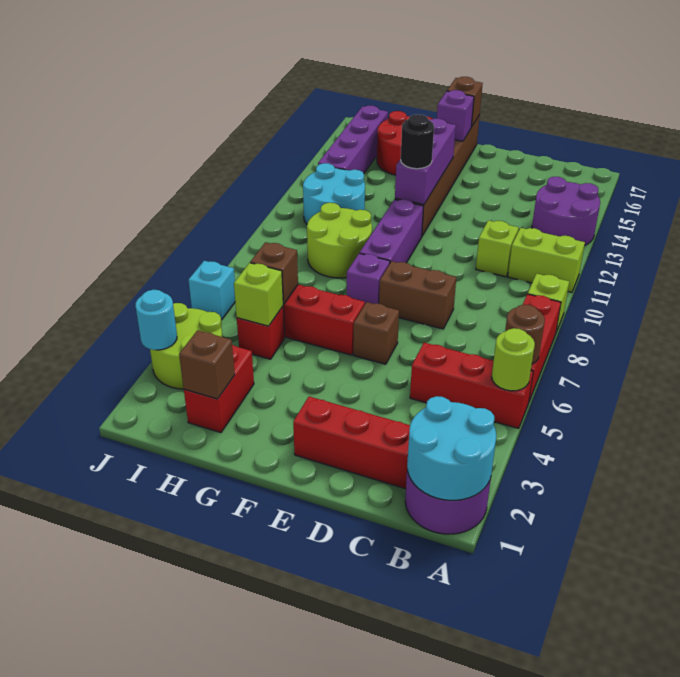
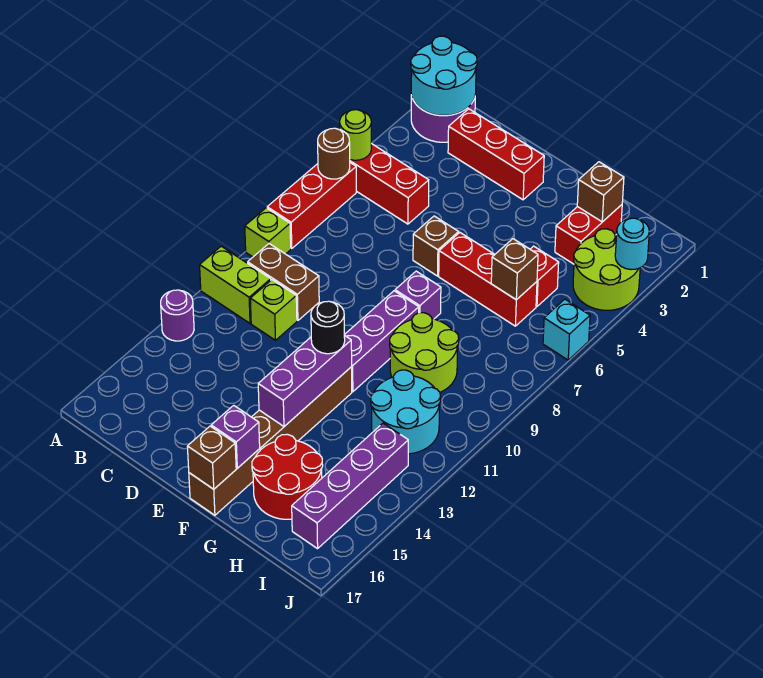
purple round brick A13:B14 level 1 -> purple round brick A13 level 1
brown brick D8:E8 level 1 -> brown brick B10:C10 level 1
lime brick H5 level 2 -> none

